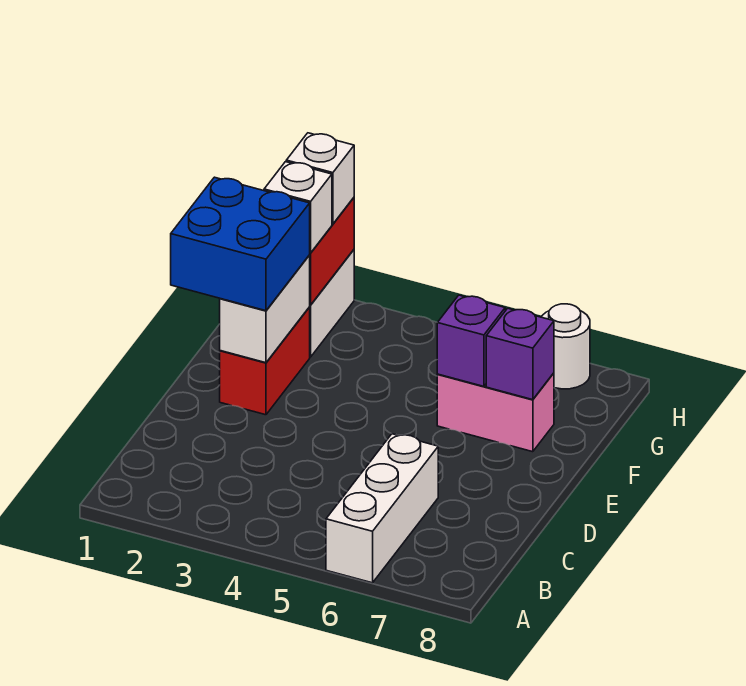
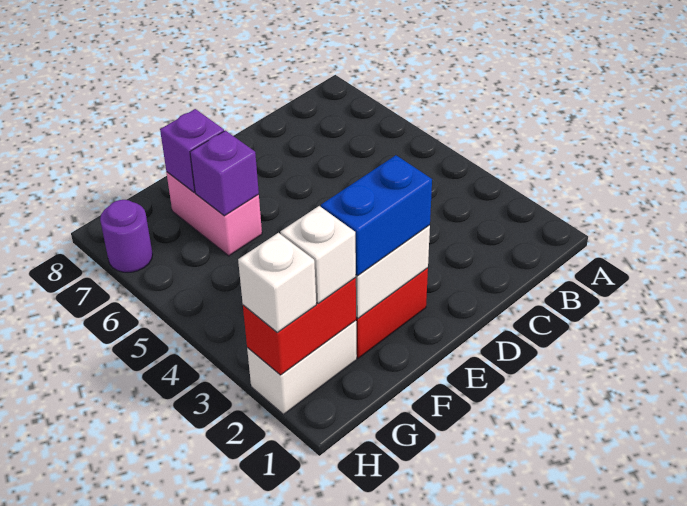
white brick A6:C6 level 1 -> none
blue brick E1:F2 level 3 -> blue brick E2:F2 level 3
white round brick H7 level 1 -> purple round brick H7 level 1

